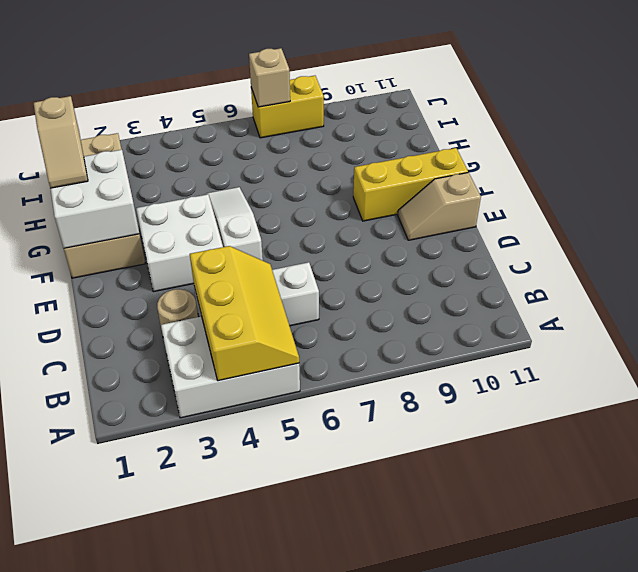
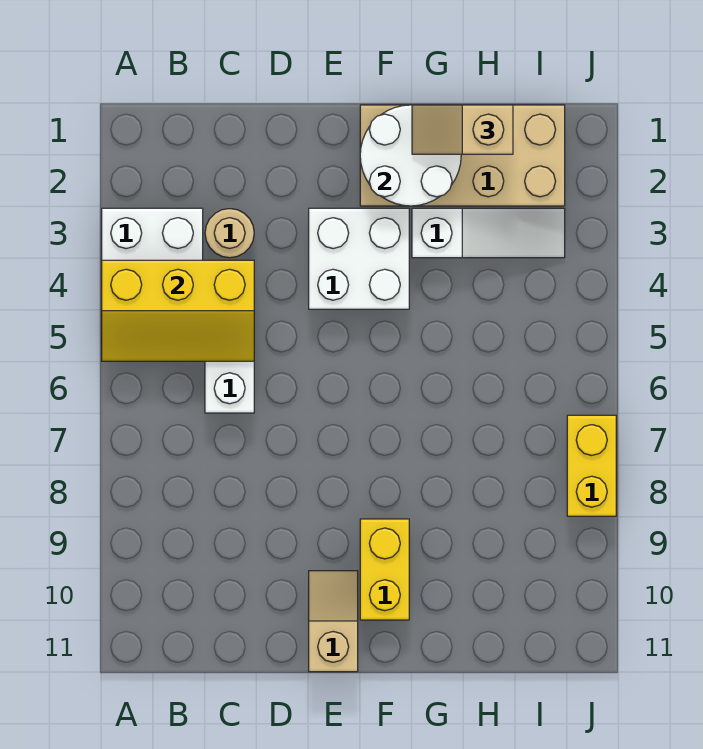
white slope E5:G5 level 1 top E -> white slope G3:I3 level 1 top G
white brick F1:G2 level 2 -> white round brick F1:G2 level 2
yellow brick F9:F11 level 1 -> yellow brick F9:F10 level 1
tan brick J7 level 2 -> none

